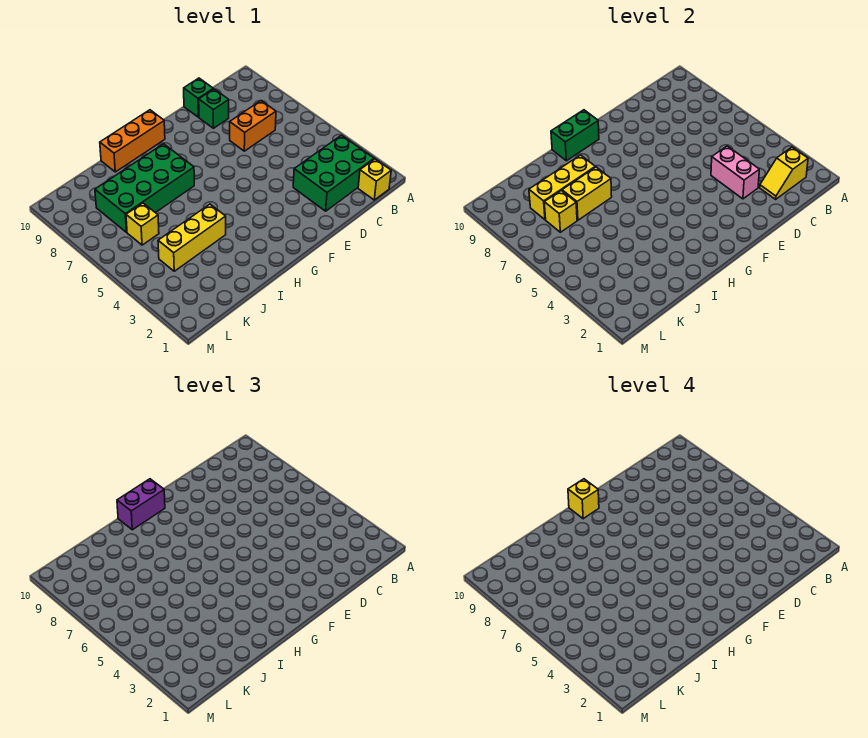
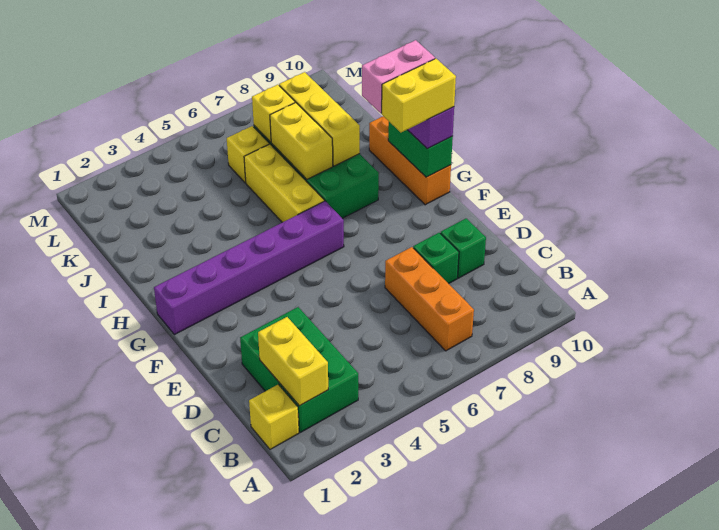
yellow slope B2:C2 level 2 top B -> yellow brick B2:C2 level 2
orange brick C7:D7 level 1 -> orange brick B7:D7 level 1
pink brick D3:D4 level 2 -> pink brick H9:H10 level 4
green brick D10 level 1 -> green brick D8 level 1
none -> purple brick G1:G6 level 1
yellow brick G10 level 4 -> yellow brick G9:G10 level 4
yellow brick I4:K4 level 1 -> yellow brick H6:J6 level 1

